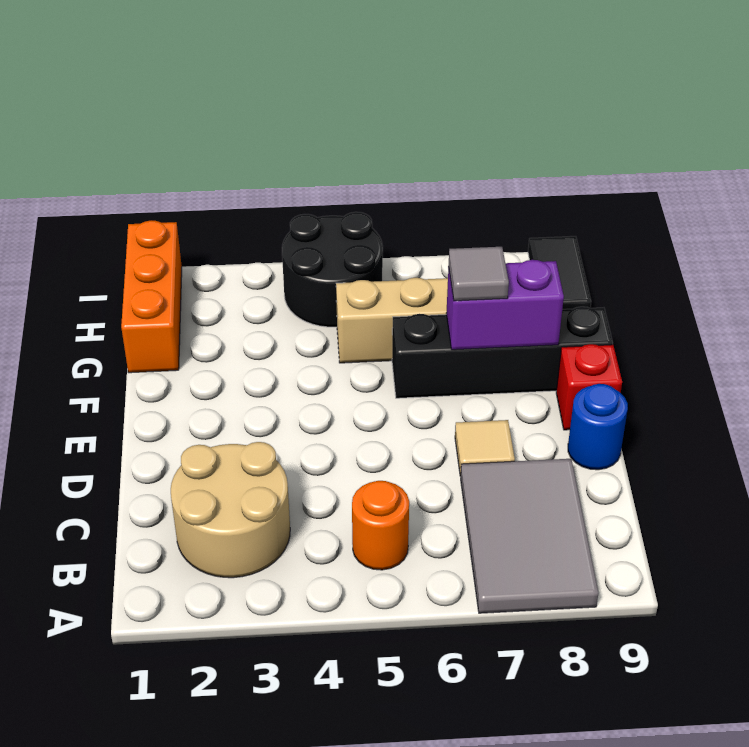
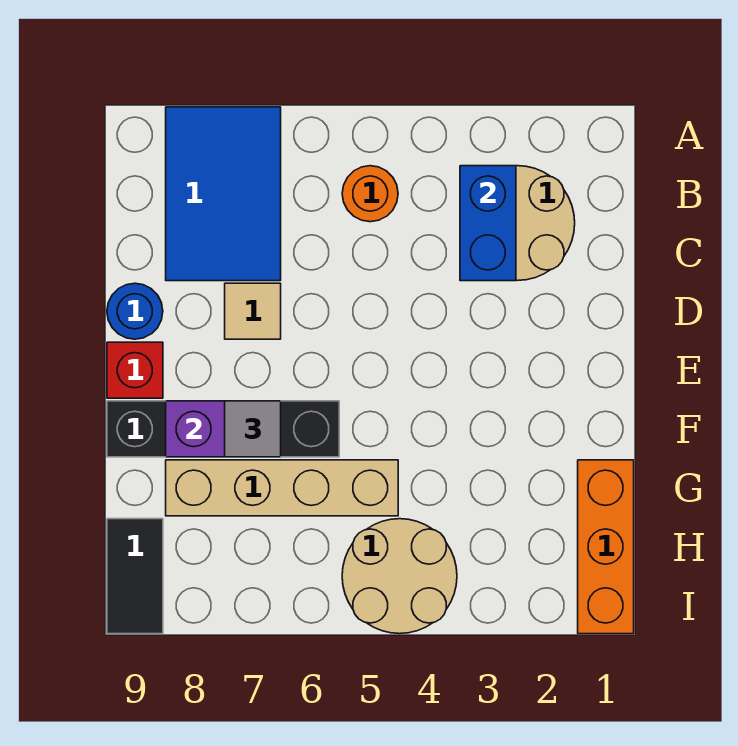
grey tile A7:C8 level 1 -> blue tile A7:C8 level 1
none -> blue brick B3:C3 level 2
black round brick H4:I5 level 1 -> tan round brick H4:I5 level 1

